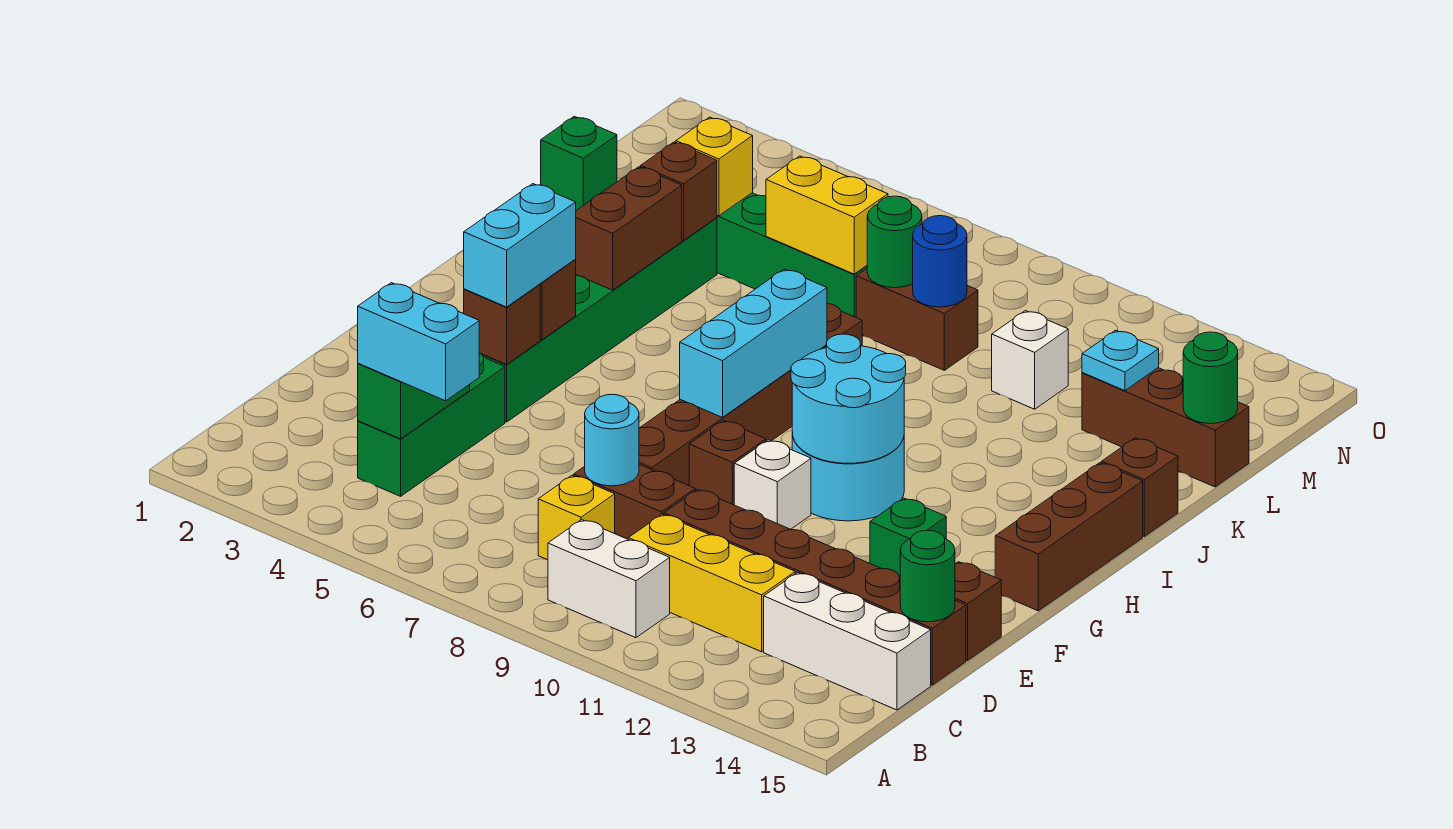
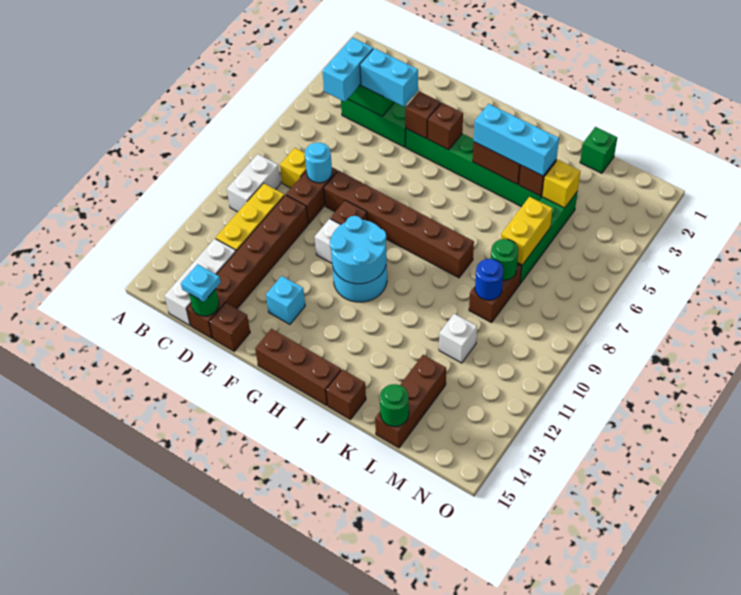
cyan brick F4:G4 level 3 -> cyan brick D4:E4 level 3
green brick F13 level 1 -> cyan brick F13 level 1
cyan brick G8:I8 level 2 -> cyan brick I4:K4 level 3
cyan plate L13 level 2 -> cyan plate D15 level 3

